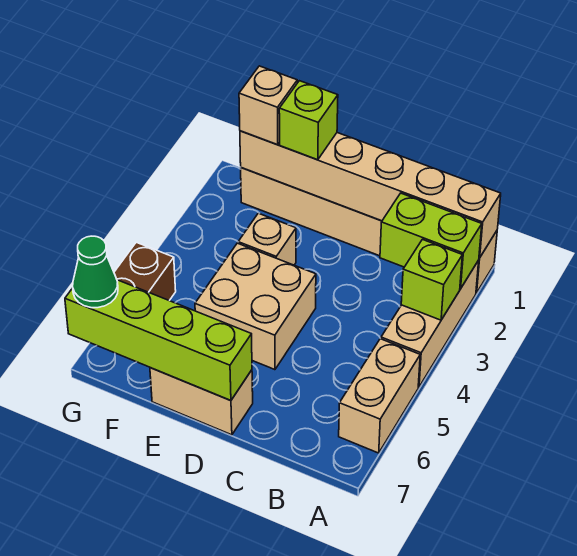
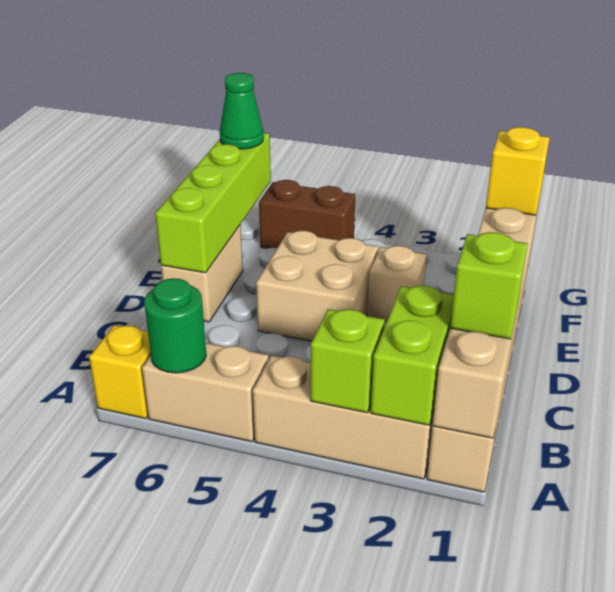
none -> green round brick A6 level 2
none -> yellow brick A7 level 1
lime brick E1 level 3 -> lime brick B1 level 3
tan brick F1 level 3 -> yellow brick F1 level 3

